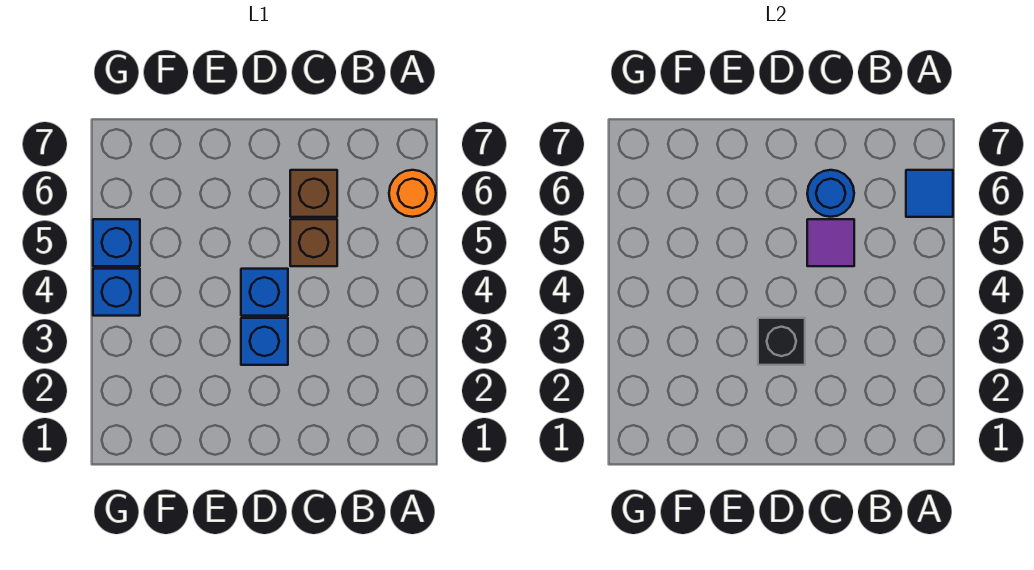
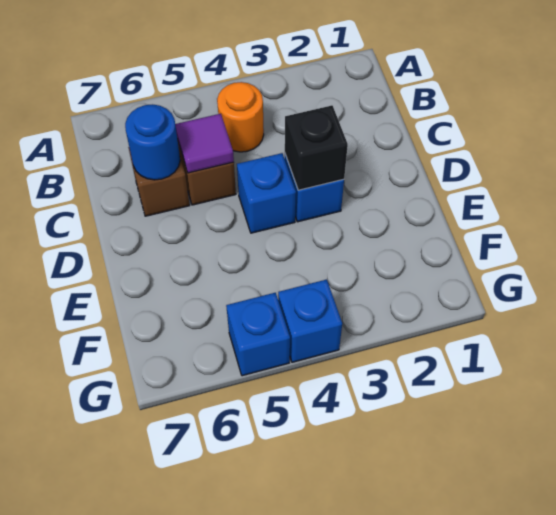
orange round brick A6 level 1 -> orange round brick B4 level 1
blue tile A6 level 2 -> none

